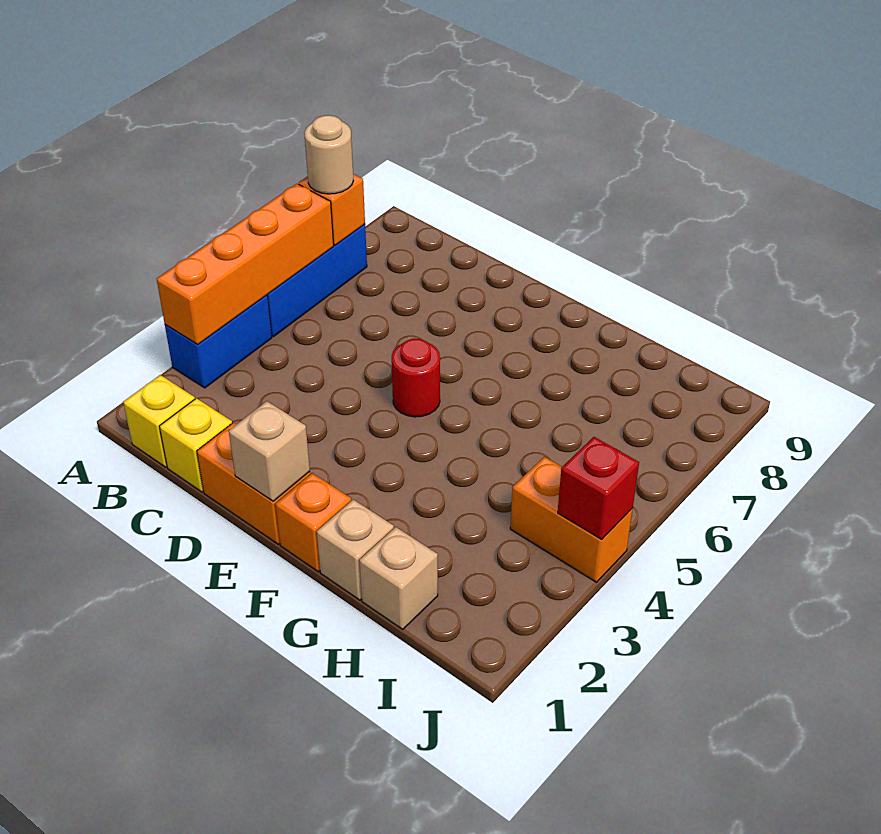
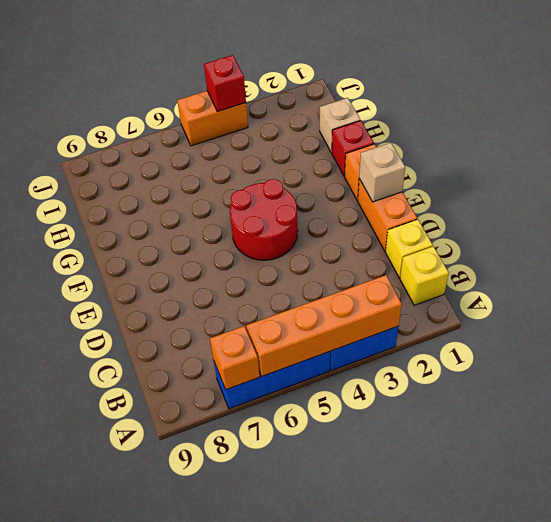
tan round brick A7 level 3 -> none
red round brick E5 level 1 -> red round brick E4:F5 level 1
tan brick G1 level 1 -> red brick G1 level 1
orange brick I4:J4 level 1 -> orange brick J4:J5 level 1

